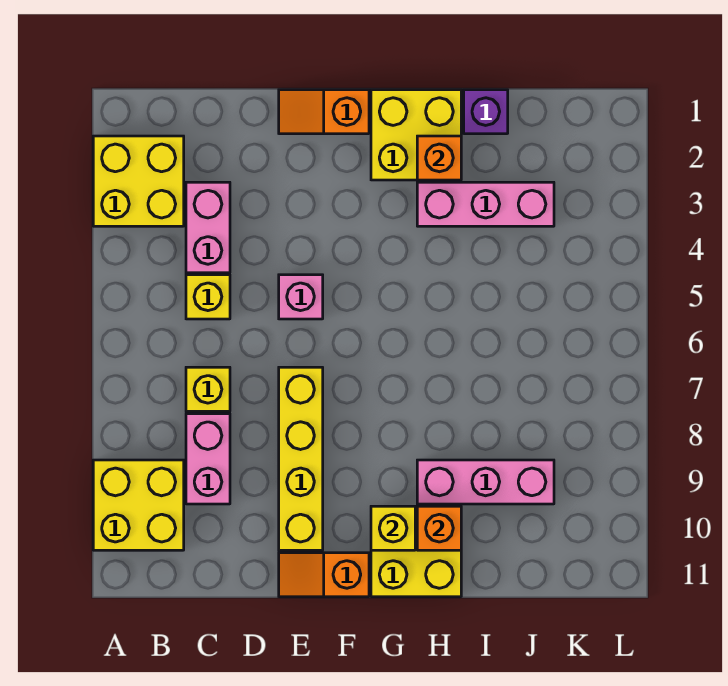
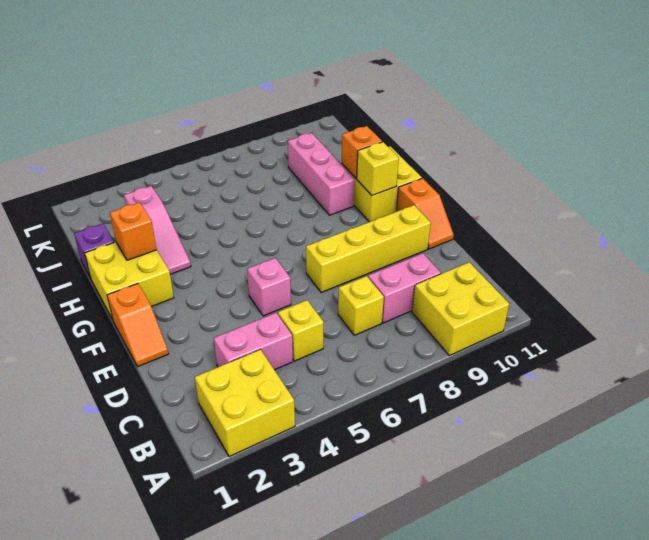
pink brick H3:J3 level 1 -> pink slope H3:J3 level 1 top J

